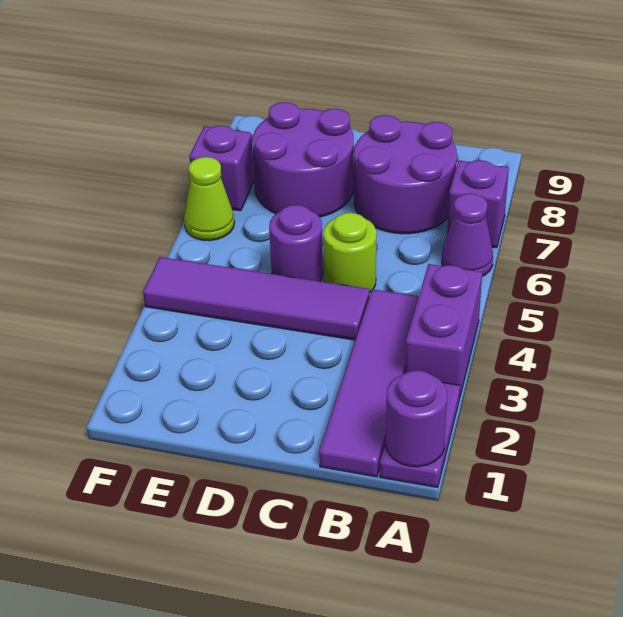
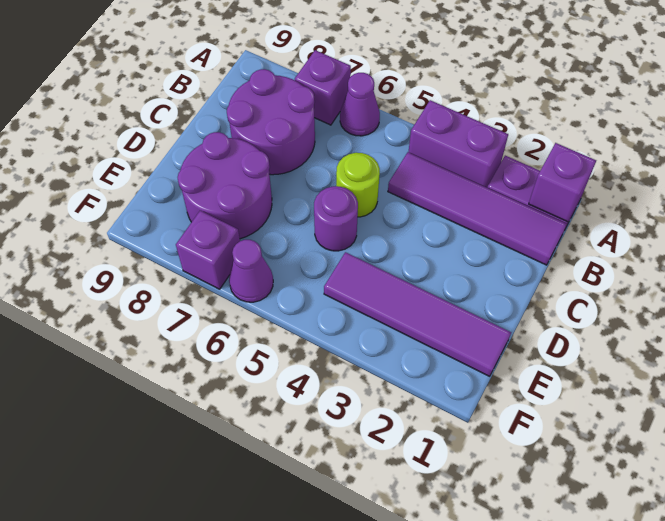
purple round brick A1 level 2 -> purple brick A1 level 2
purple tile C4:F4 level 1 -> purple tile E1:E4 level 1
lime cone F6 level 1 -> purple cone F6 level 1

